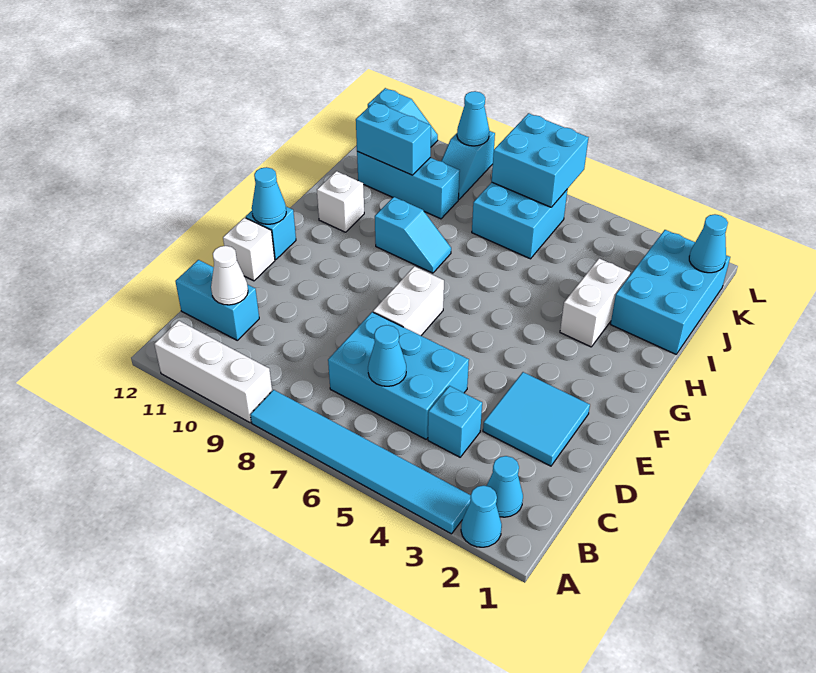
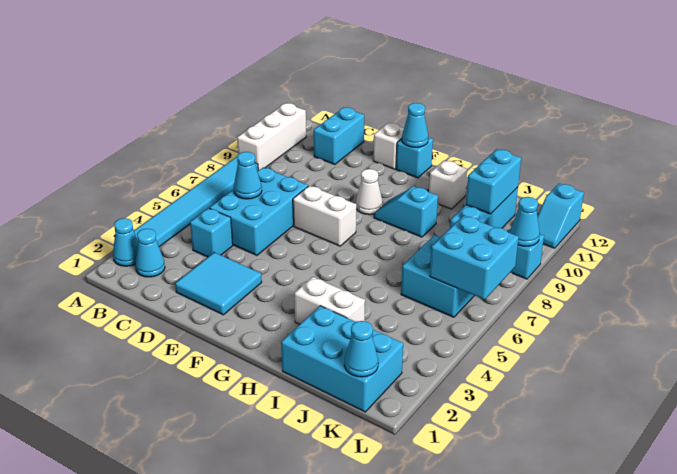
white cone C11 level 2 -> white cone F9 level 1
cyan slope H8:H9 level 1 top 9 -> cyan slope G9:H9 level 1 top H

